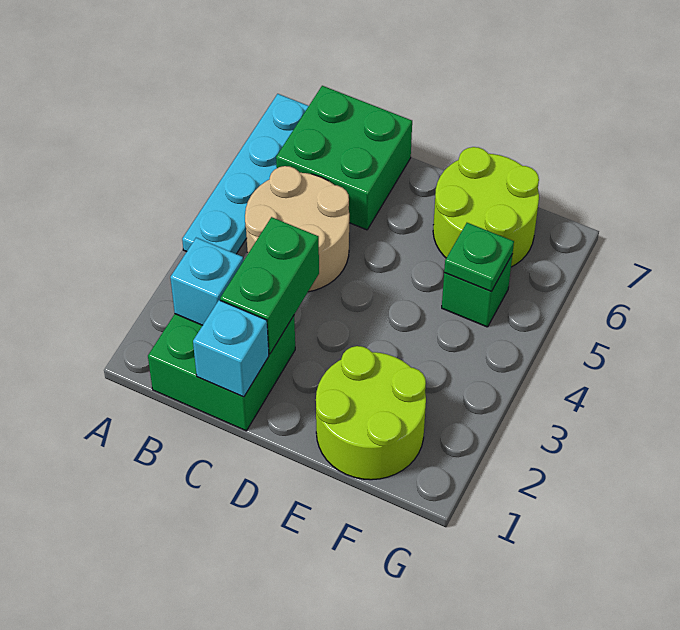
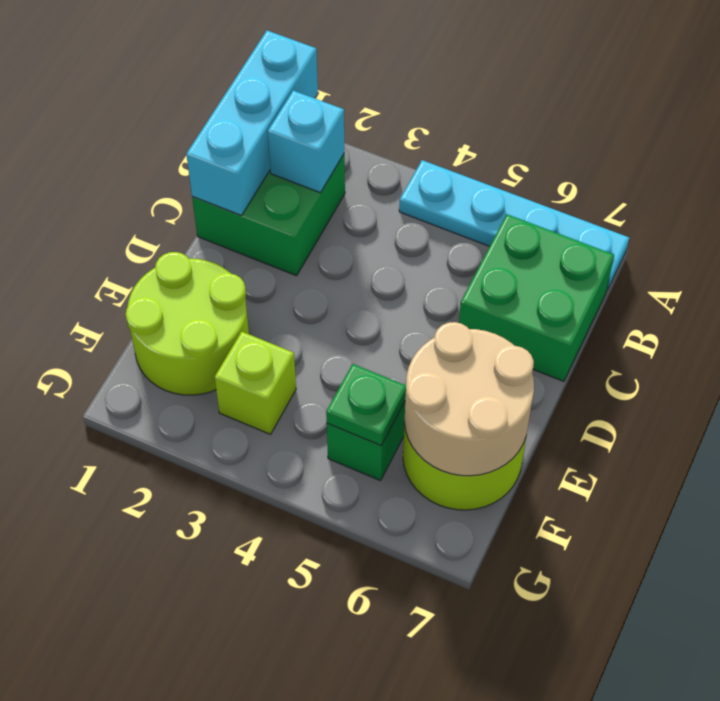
tan round brick B4:C5 level 1 -> tan round brick E6:F7 level 2
cyan brick C1 level 2 -> cyan brick A1:C1 level 2
green brick C2:C3 level 2 -> none
none -> lime brick F3 level 1

